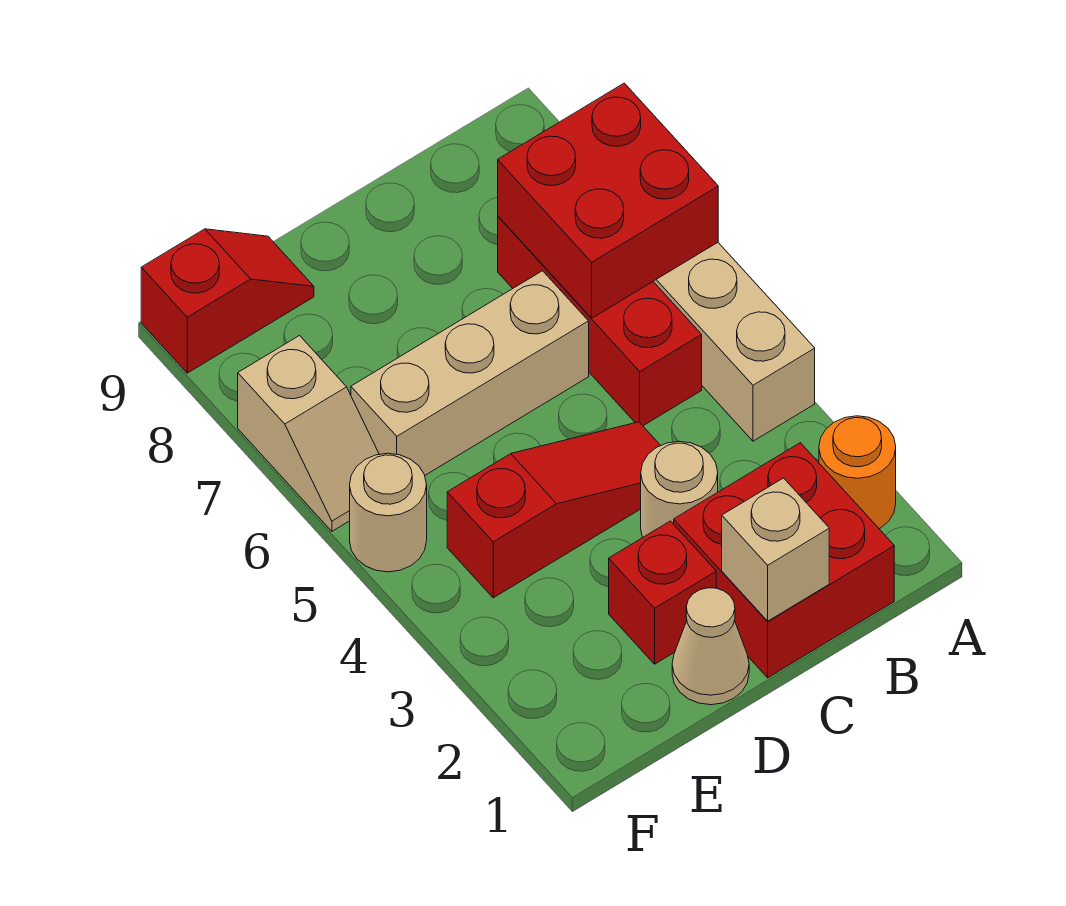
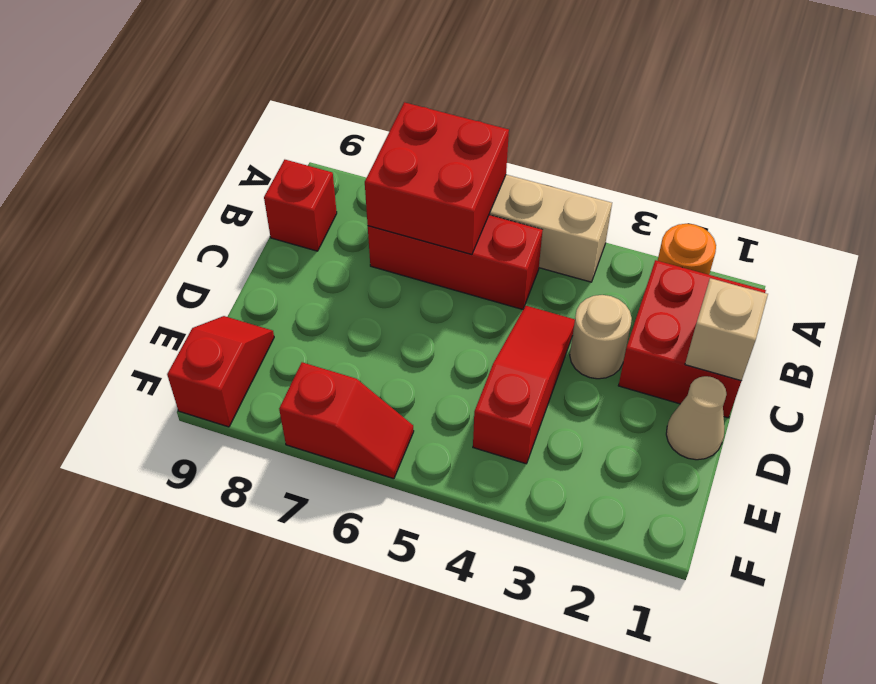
tan brick C6:E6 level 1 -> none
red brick D2 level 1 -> red brick B9 level 1
tan round brick F5 level 1 -> none
tan slope F6:F7 level 1 top 7 -> red slope F6:F7 level 1 top 7

